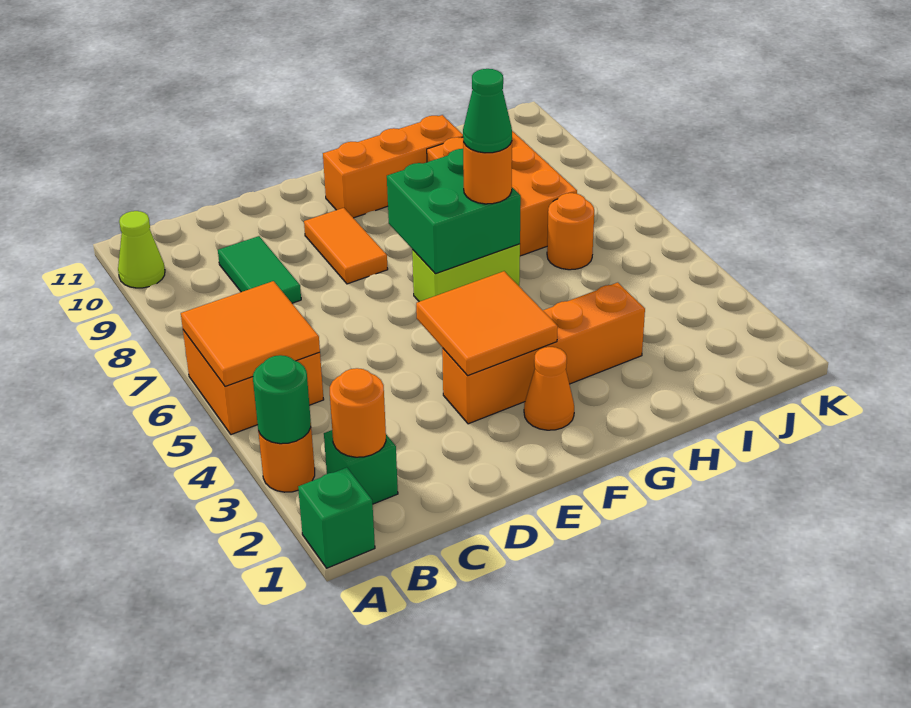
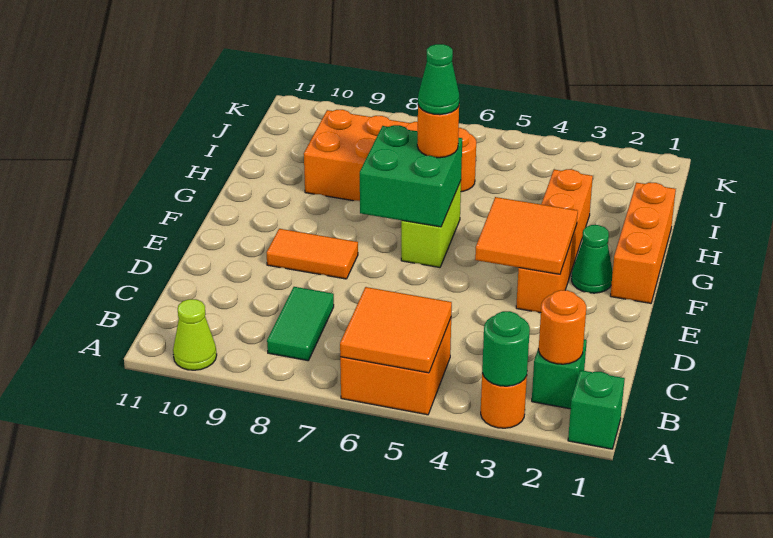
green tile C8:C9 level 1 -> green tile B8:C8 level 1
orange cone F2 level 1 -> green cone F2 level 1
orange brick F10:H10 level 1 -> orange brick F1:H1 level 1

